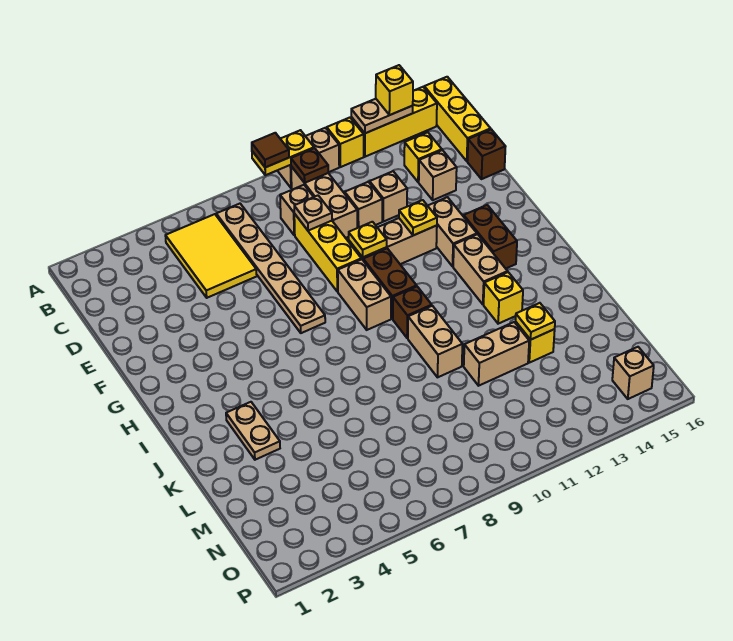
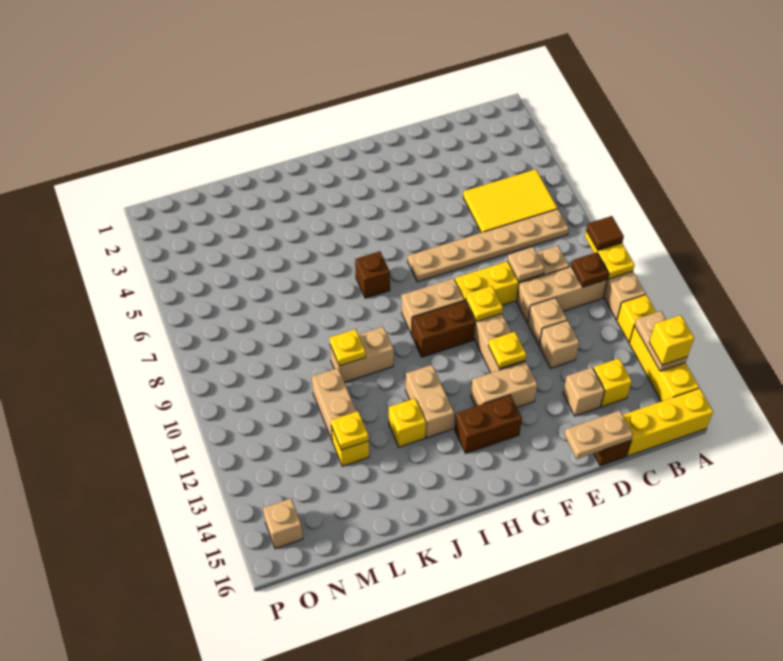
tan brick H13:I13 level 1 -> tan brick I12:I13 level 1
brown brick I10 level 1 -> brown brick I7 level 1
tan plate J3:K3 level 1 -> tan plate D16:E16 level 2
none -> yellow plate K10 level 2

